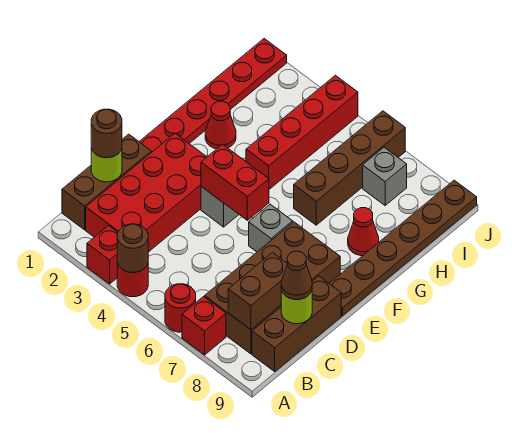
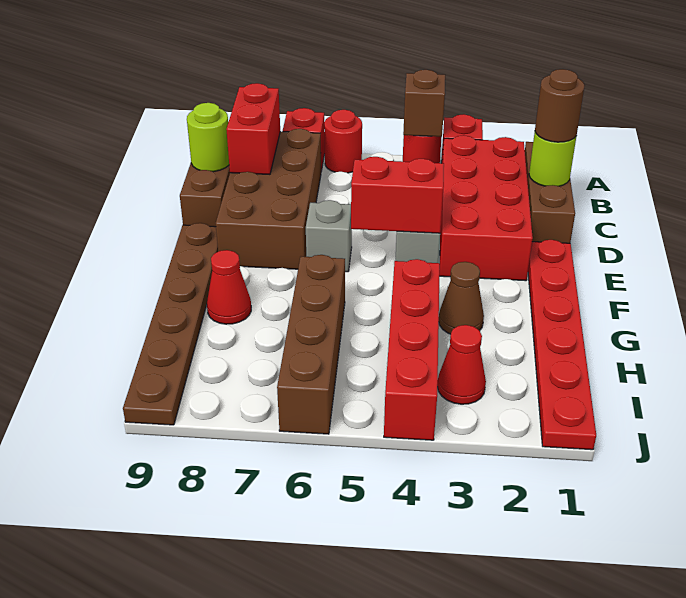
brown round brick A4 level 2 -> brown brick A4 level 2
brown brick B8:C8 level 2 -> red brick B8:C8 level 2
brown cone C9 level 3 -> brown cone G3 level 1
red cone G2 level 1 -> red cone I3 level 1
grey brick I7 level 1 -> none

